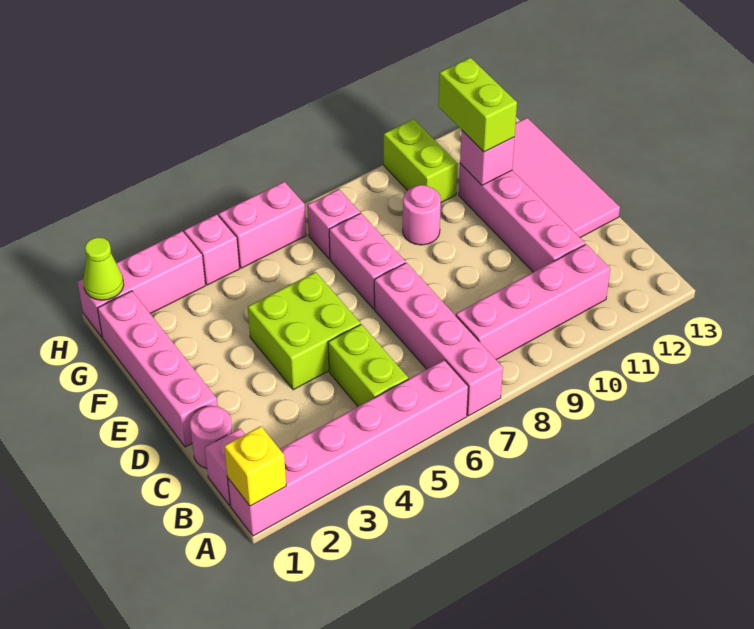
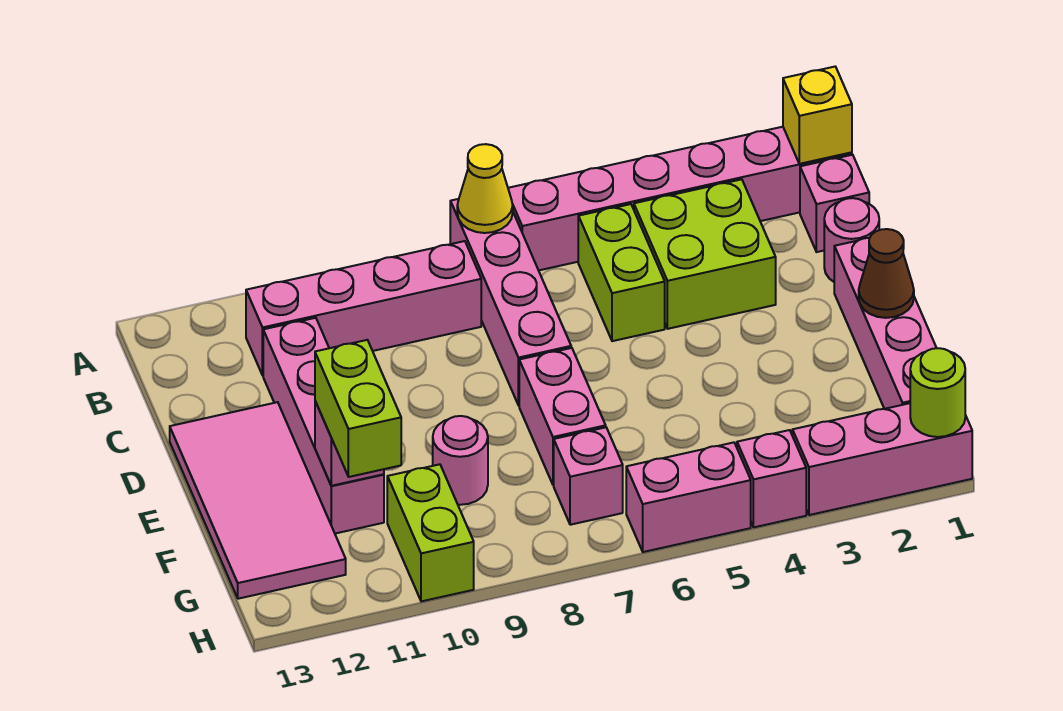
none -> yellow cone A7 level 2
lime brick D4:E5 level 1 -> lime brick B3:C4 level 1
none -> brown cone E1 level 2
lime cone H1 level 2 -> lime round brick H1 level 2

